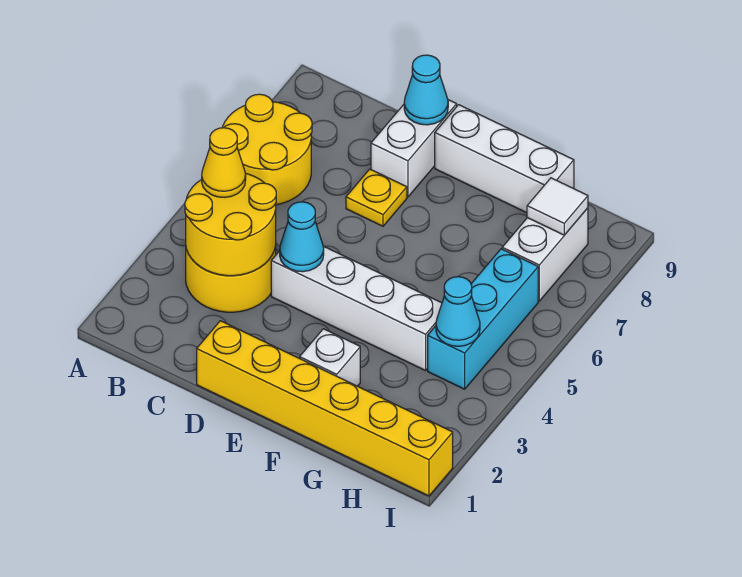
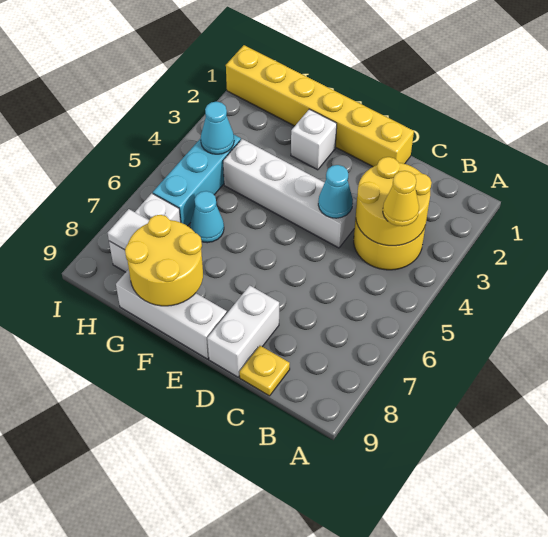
yellow round brick A6:B7 level 1 -> yellow round brick F8:G9 level 2
yellow plate D7 level 1 -> yellow plate C9 level 1
cyan cone D9 level 2 -> cyan cone G6 level 1

